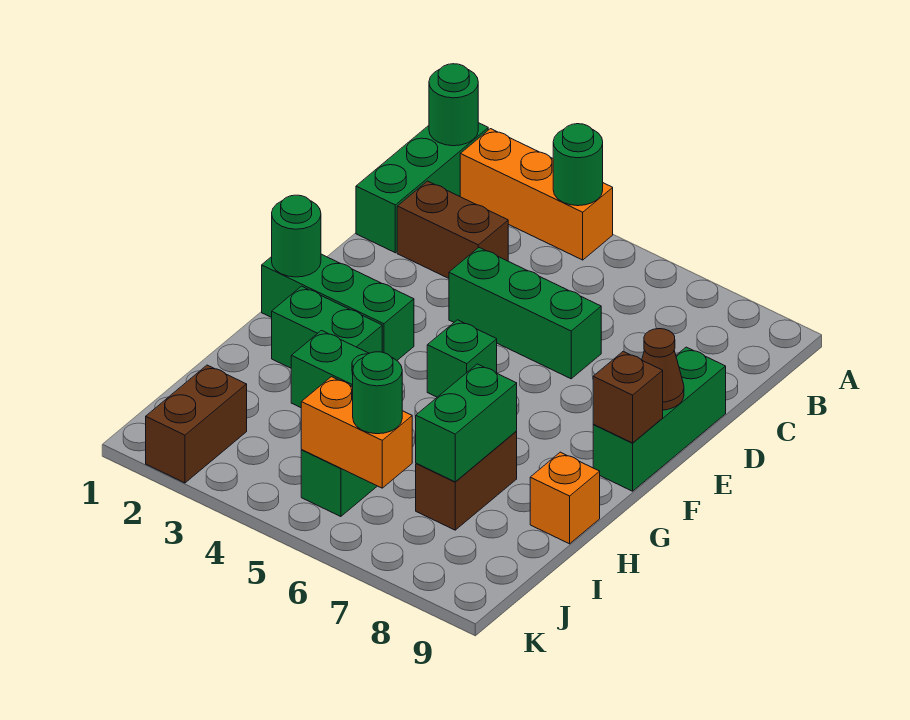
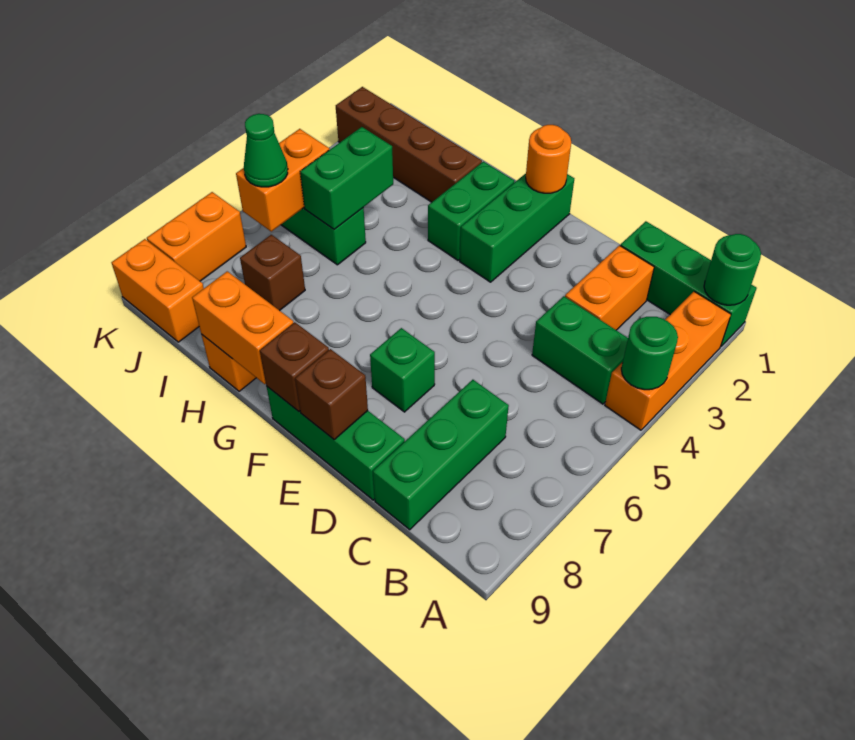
brown brick C2:C3 level 1 -> orange brick C2:C3 level 1
green brick D4:D6 level 1 -> green brick C7:C9 level 1
brown cone E9 level 2 -> brown brick E9 level 2
green round brick F1 level 2 -> orange round brick F1 level 2
green brick F5 level 1 -> green brick E7 level 1
none -> orange brick G9:H9 level 2
brown brick H7:I7 level 1 -> brown brick I7 level 1
green brick H7:I7 level 2 -> green brick B4:C4 level 1
brown brick J2:K2 level 1 -> brown brick H2:K2 level 1
green round brick J6 level 3 -> green cone J6 level 3
none -> orange brick J9:K9 level 1
none -> orange brick K7:K8 level 1

